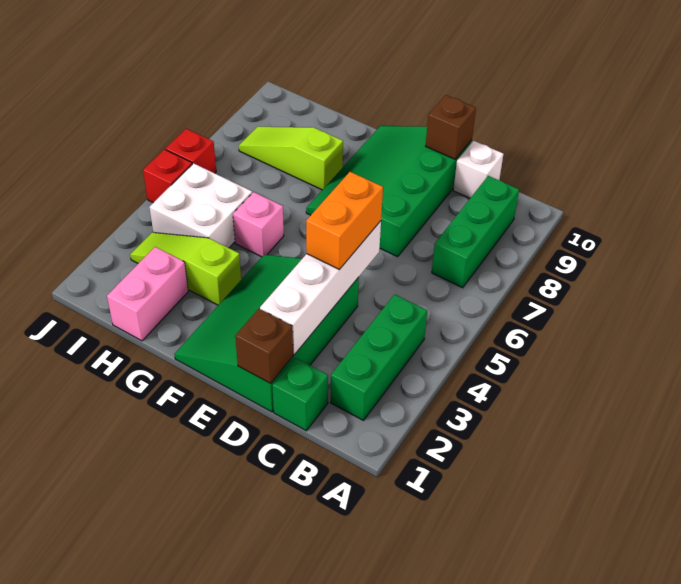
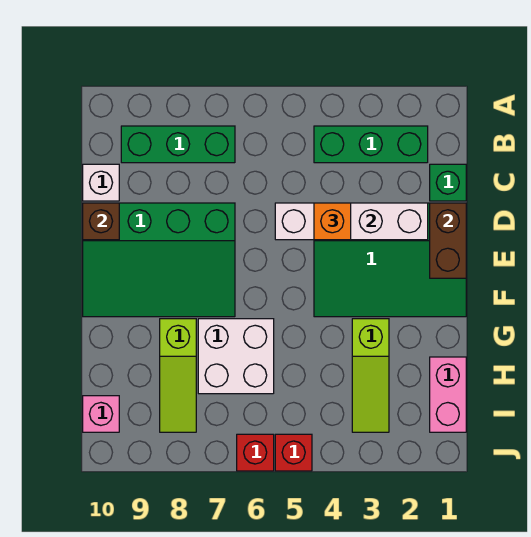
brown brick D1 level 2 -> brown brick D1:E1 level 2
orange brick D4:D5 level 3 -> orange brick D4 level 3
pink brick G5 level 1 -> pink brick I10 level 1
pink brick H1:H2 level 1 -> pink brick H1:I1 level 1
white brick H4:I5 level 1 -> white brick G6:H7 level 1

